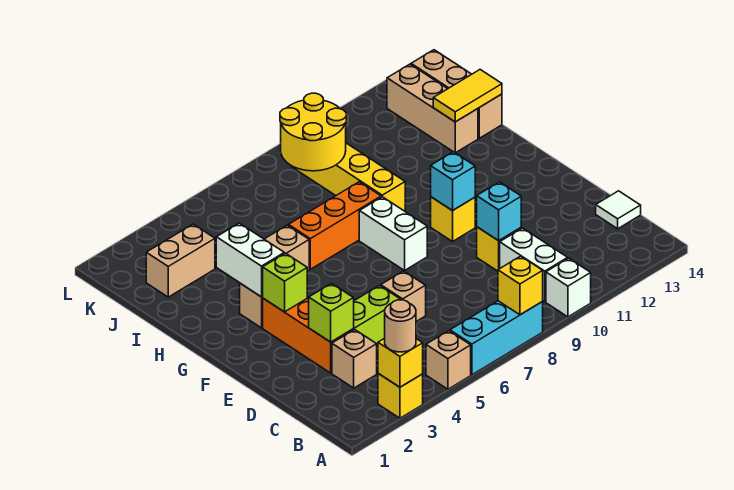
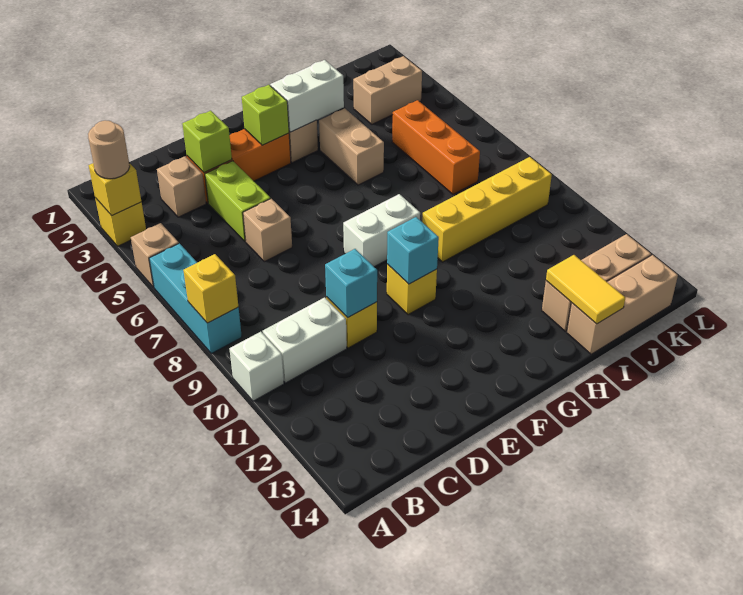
white tile C14 level 1 -> none
orange brick H6:H8 level 1 -> orange brick J5:J7 level 1
tan brick J2:J3 level 1 -> tan brick J3:K3 level 1
yellow round brick J8:K9 level 2 -> none

